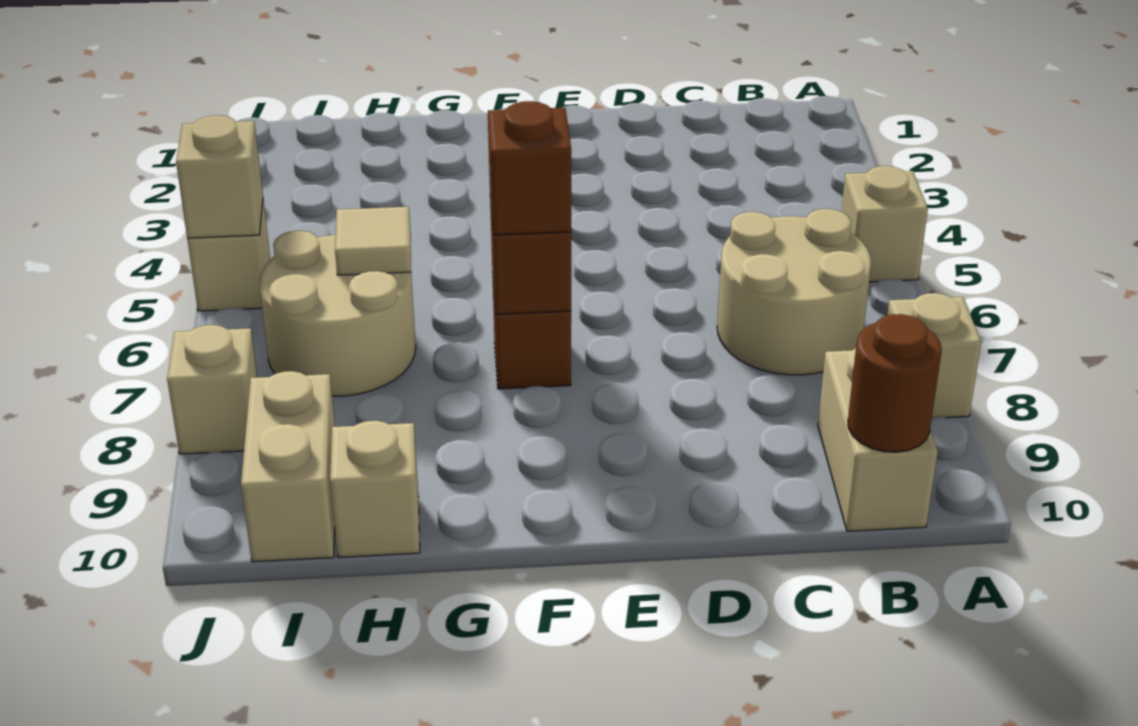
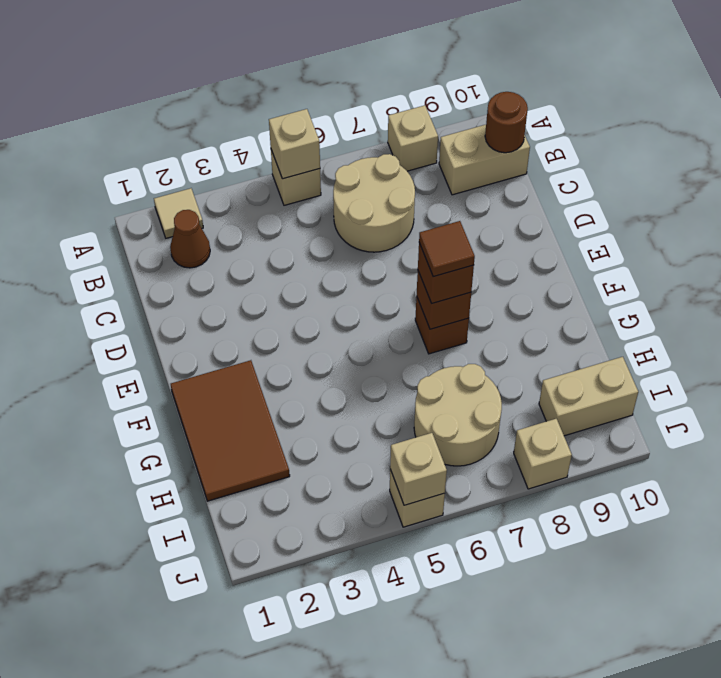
none -> brown cone B2 level 1
none -> brown tile F1:H2 level 1
none -> brown tile F7 level 4
tan tile H6 level 2 -> tan tile A2 level 1
tan brick H10 level 1 -> tan brick A5 level 2

